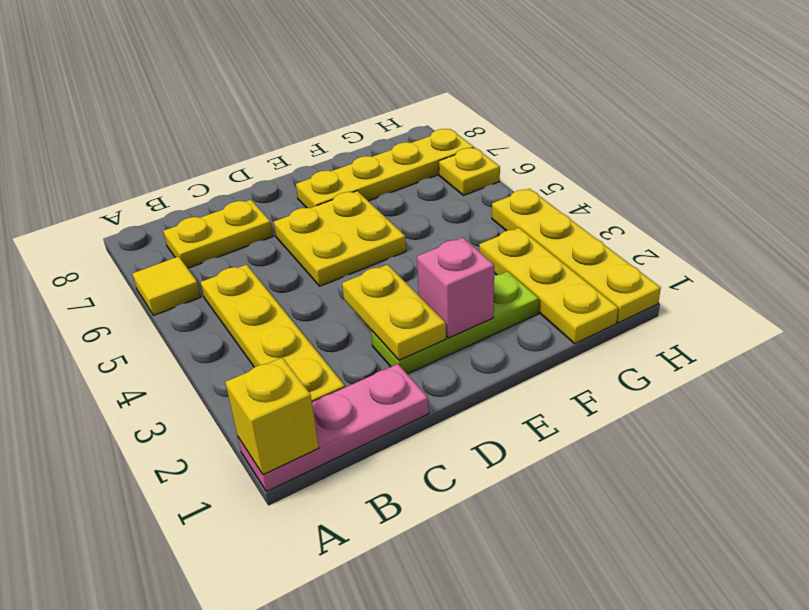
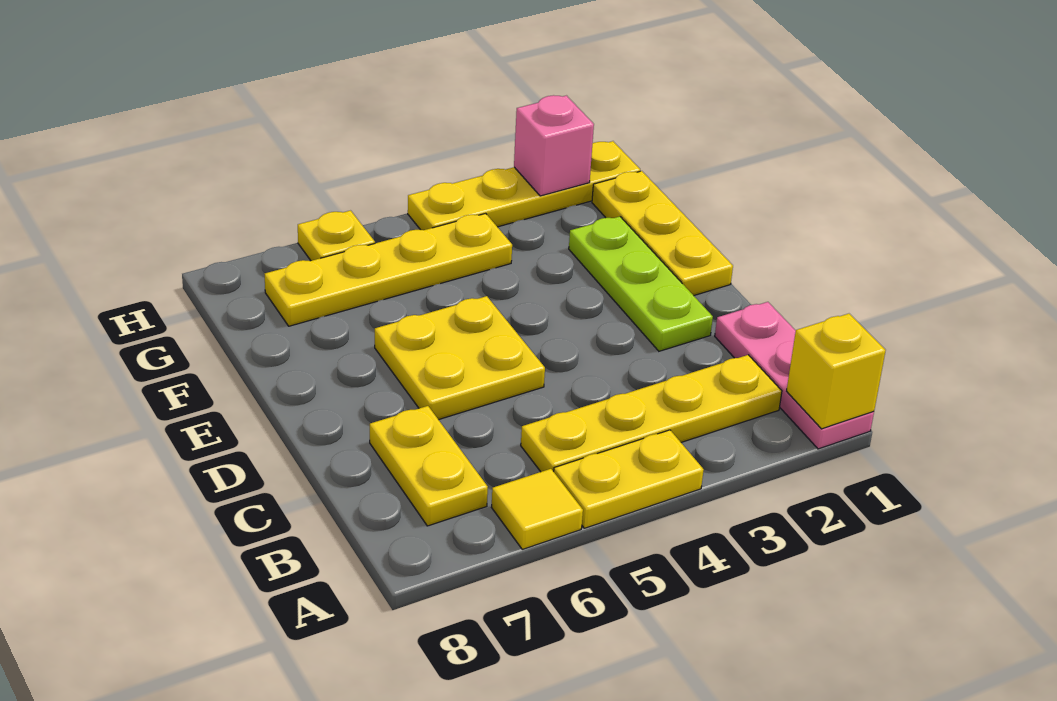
yellow plate D2:D3 level 2 -> yellow plate A4:A5 level 1
pink brick E2 level 2 -> pink brick H2 level 2
yellow plate E7:H7 level 1 -> yellow plate G4:G7 level 1
yellow plate G1:G3 level 1 -> yellow plate E1:G1 level 1

